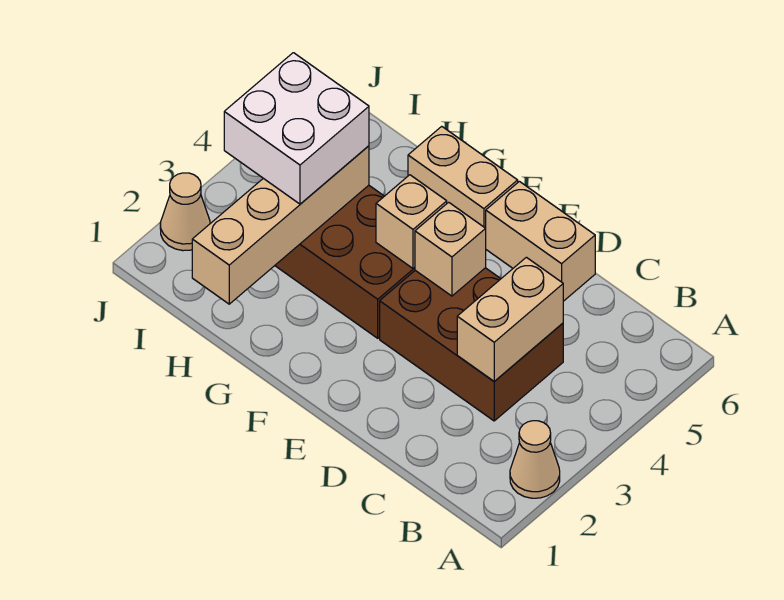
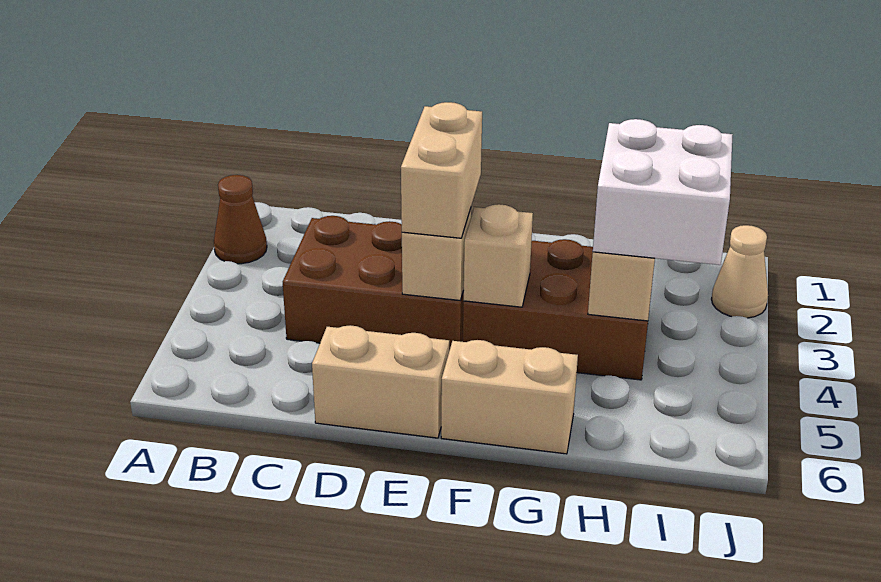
tan cone A2 level 1 -> brown cone A2 level 1
tan brick C3:C4 level 2 -> tan brick E3:E4 level 3

